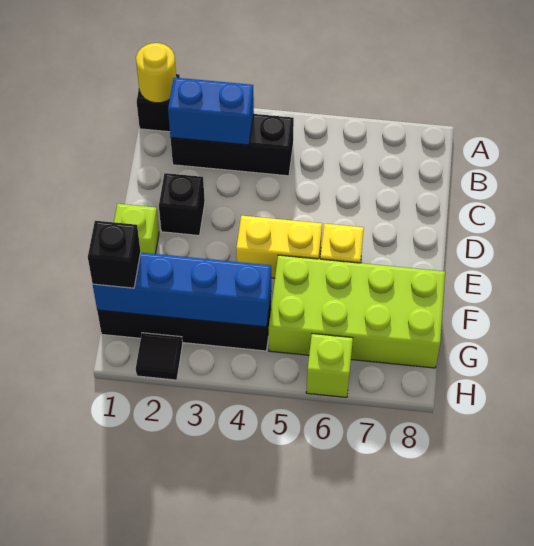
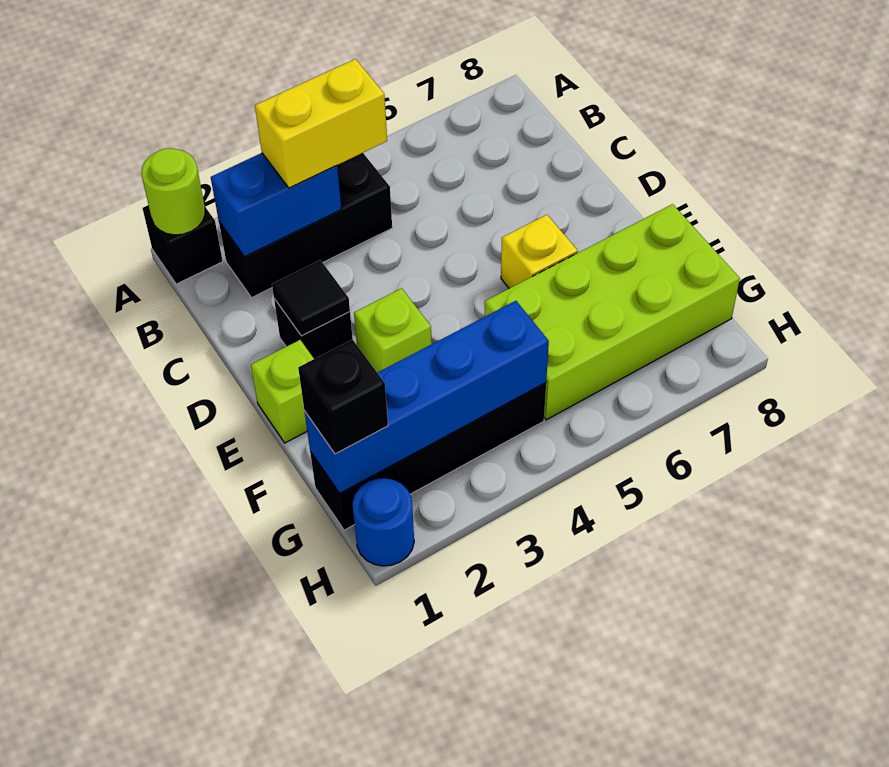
yellow round brick A1 level 2 -> lime round brick A1 level 2
yellow brick E4:E5 level 1 -> yellow brick B3:B4 level 3
none -> blue round brick H1 level 1
black tile H2 level 1 -> black tile D2 level 2
lime brick H6 level 1 -> lime brick E3 level 1

